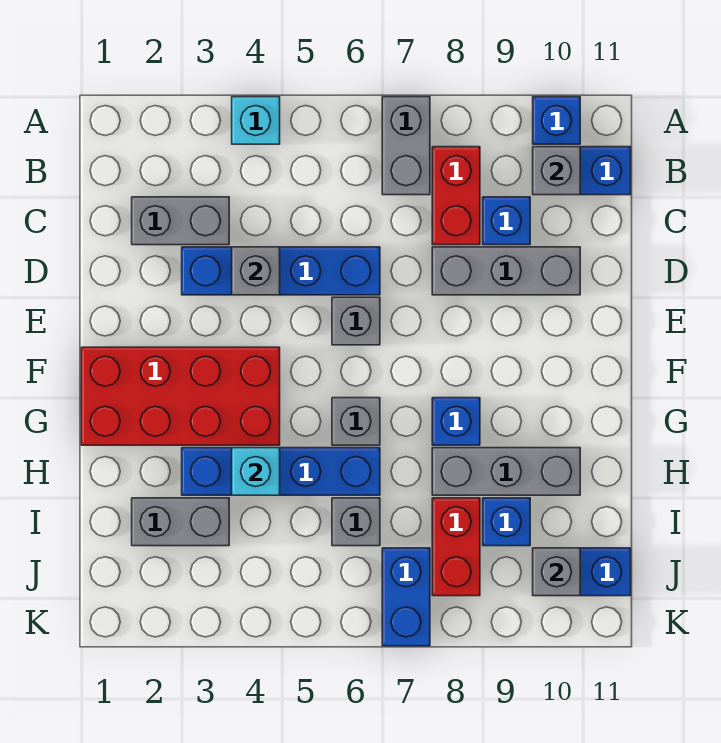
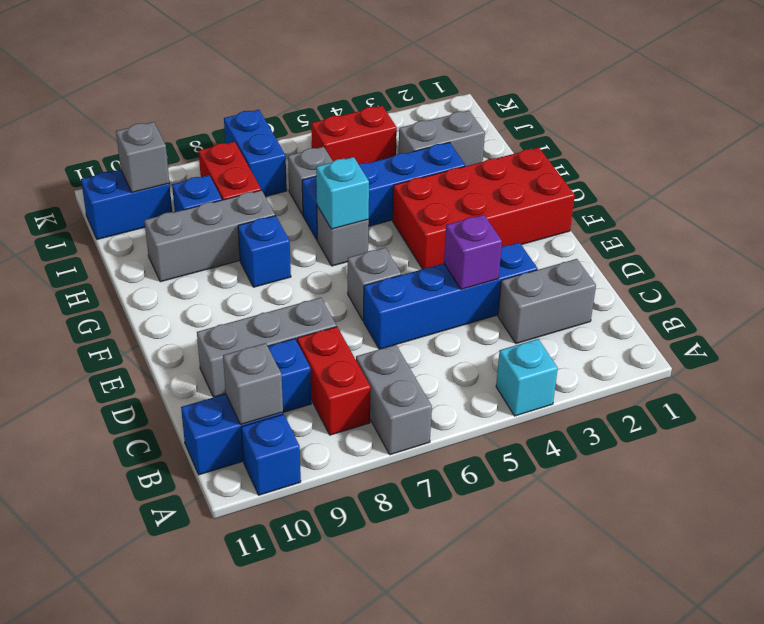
grey brick D4 level 2 -> purple brick D4 level 2
cyan brick H4 level 2 -> cyan brick G6 level 2
none -> red brick J4:J5 level 1

